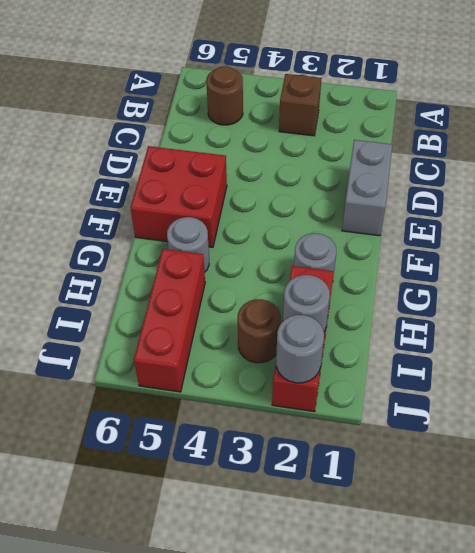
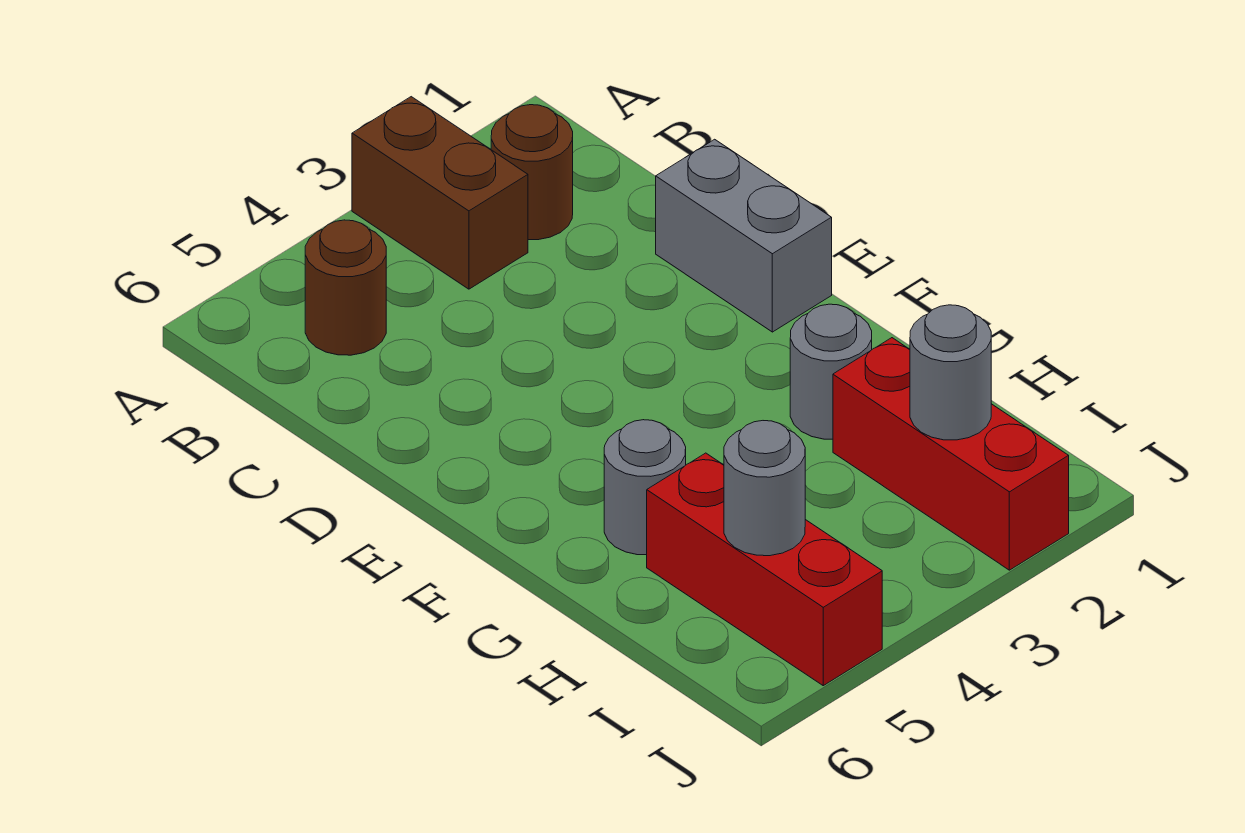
brown brick B3 level 1 -> brown brick A3:B3 level 1
red brick E5:F6 level 1 -> none
brown round brick I3 level 1 -> brown round brick B2 level 1
grey round brick J2 level 2 -> grey round brick I5 level 2

